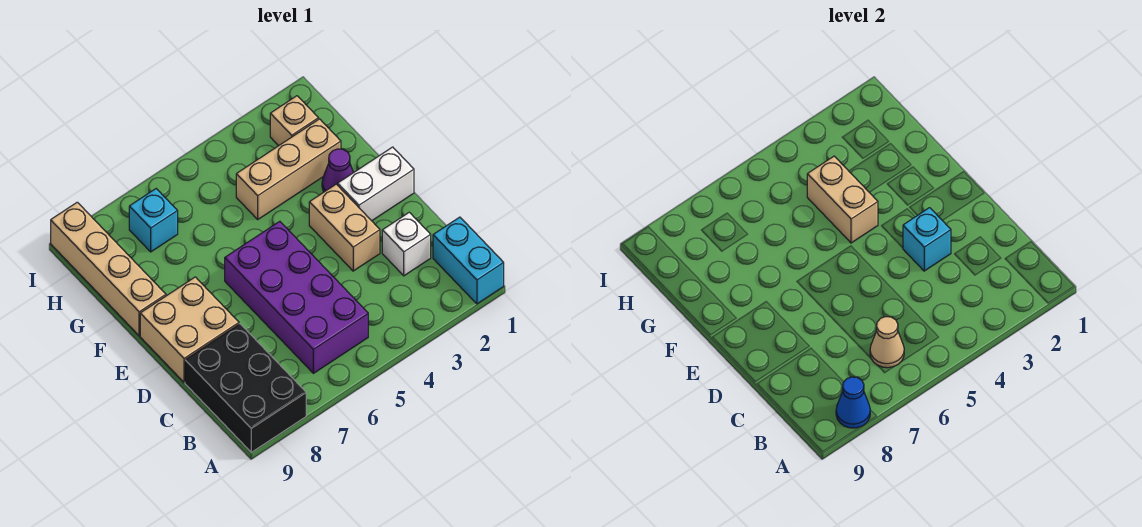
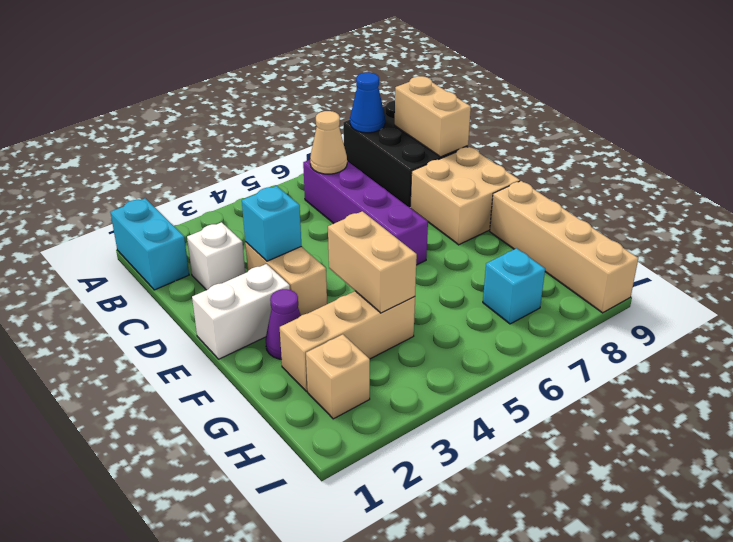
purple brick B5:E6 level 1 -> purple brick B6:E6 level 1
none -> tan brick B9:C9 level 2

